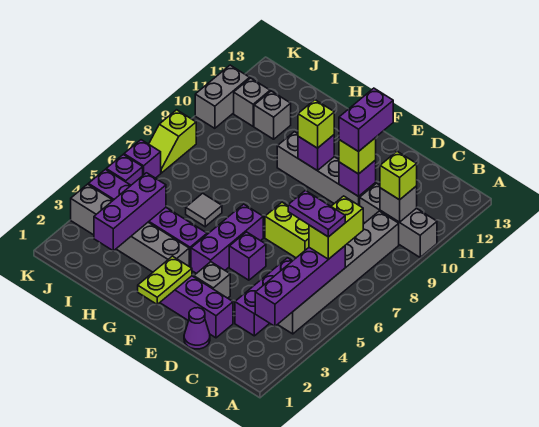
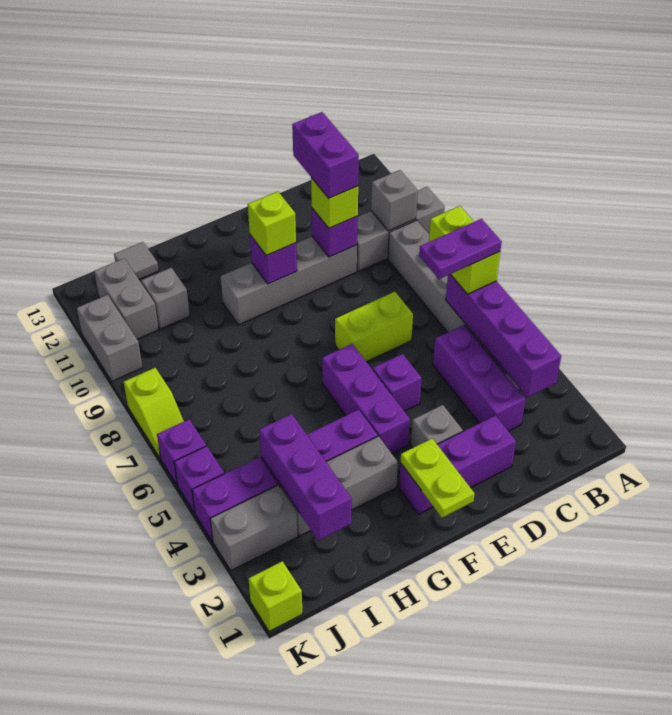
lime brick B10 level 3 -> lime brick K1 level 1
purple cone D1 level 1 -> none
grey tile H6 level 1 -> grey tile I13 level 1
grey brick J11 level 1 -> grey brick J11:J12 level 1

